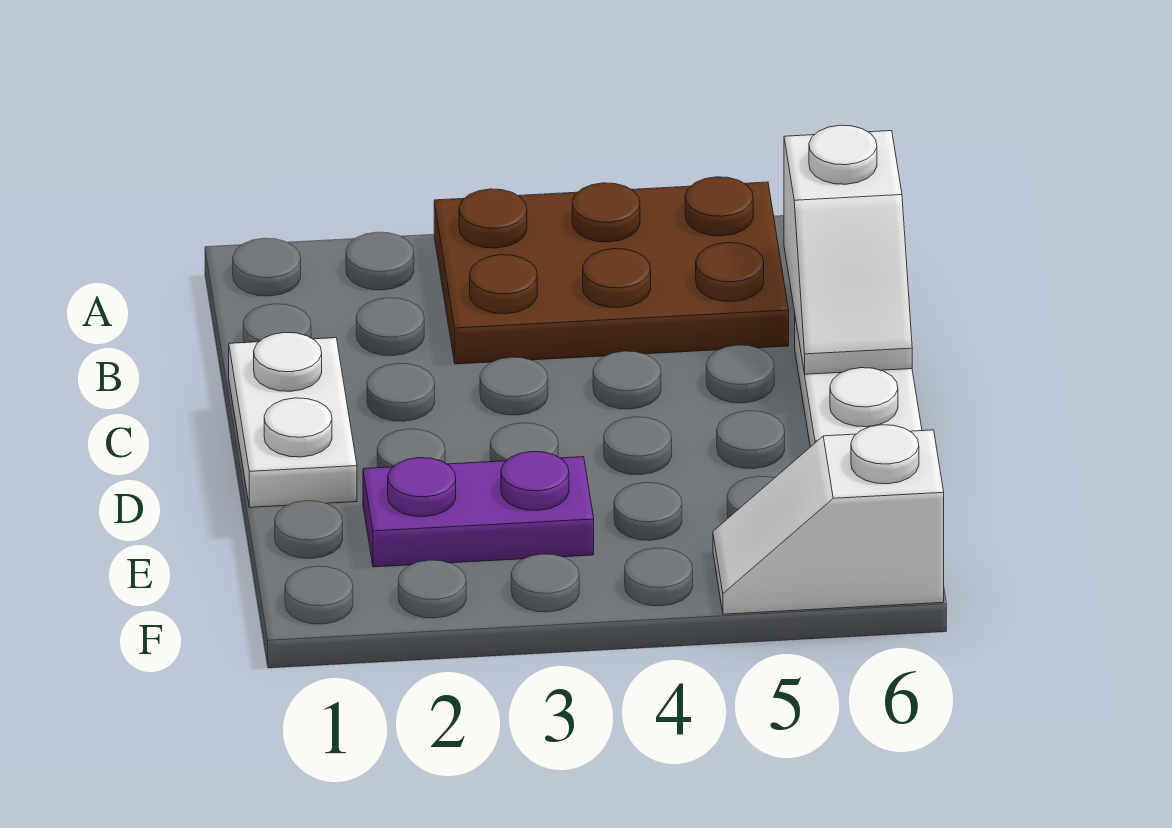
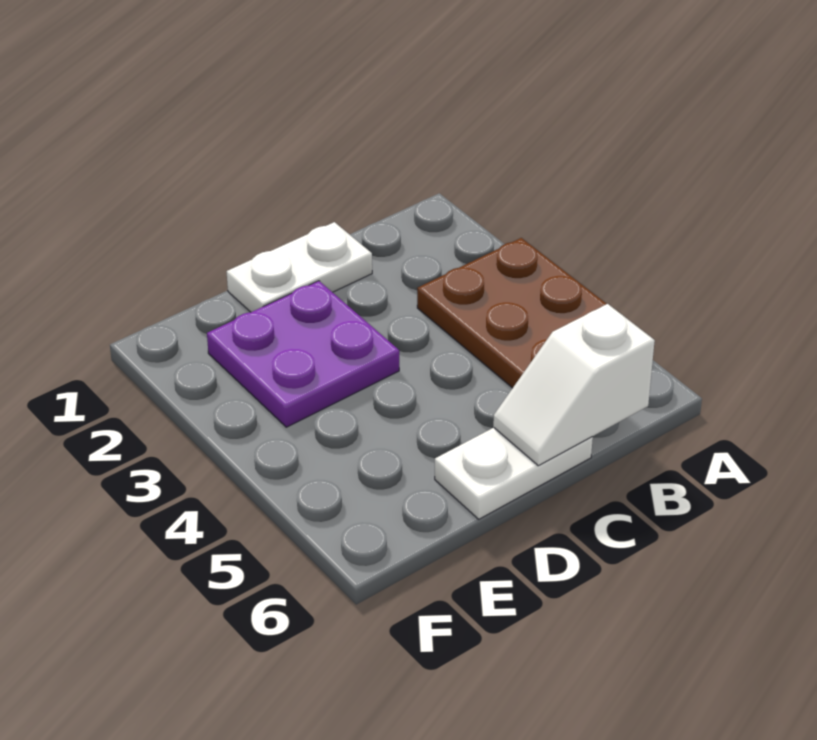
purple plate E2:E3 level 1 -> purple plate D2:E3 level 1
white slope F5:F6 level 1 top 6 -> none

